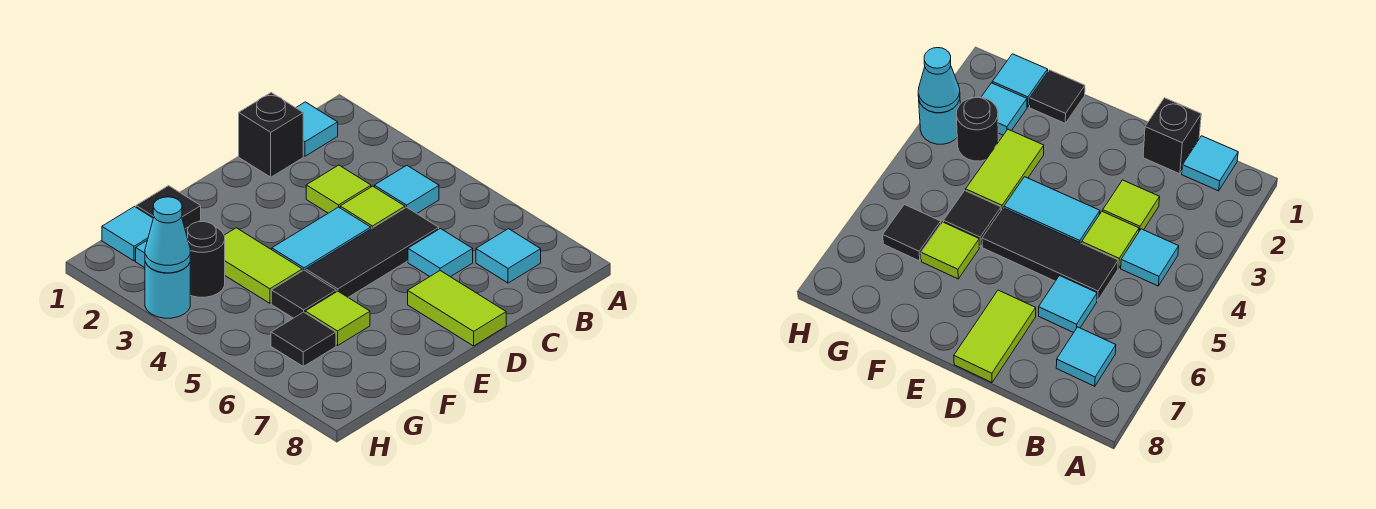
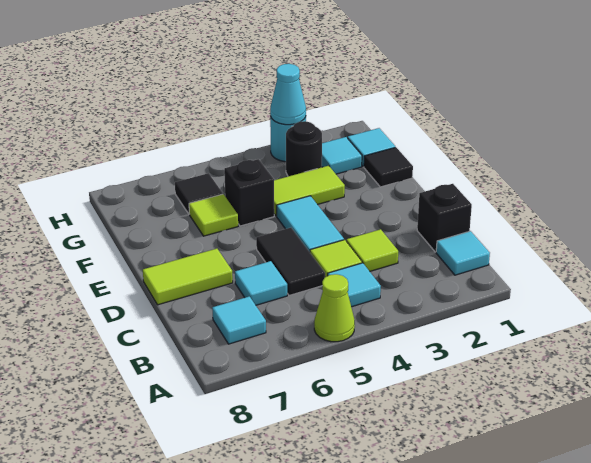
none -> lime cone A5 level 1
black tile C5:E5 level 1 -> black tile C5:D5 level 1
black tile F5 level 1 -> black brick F5 level 1

